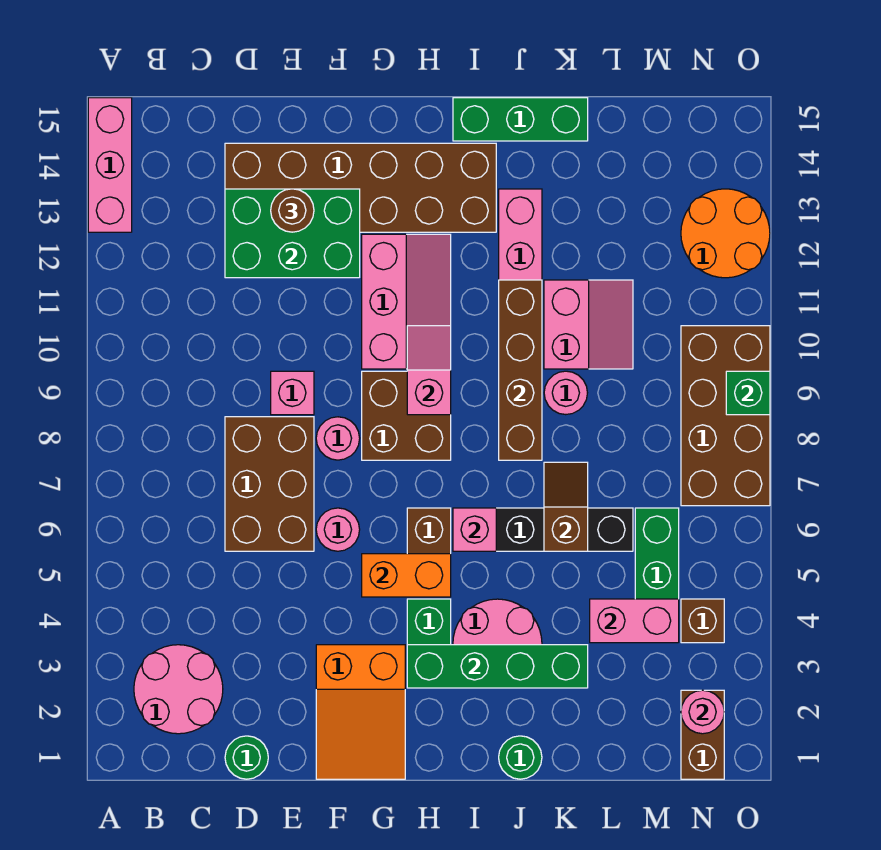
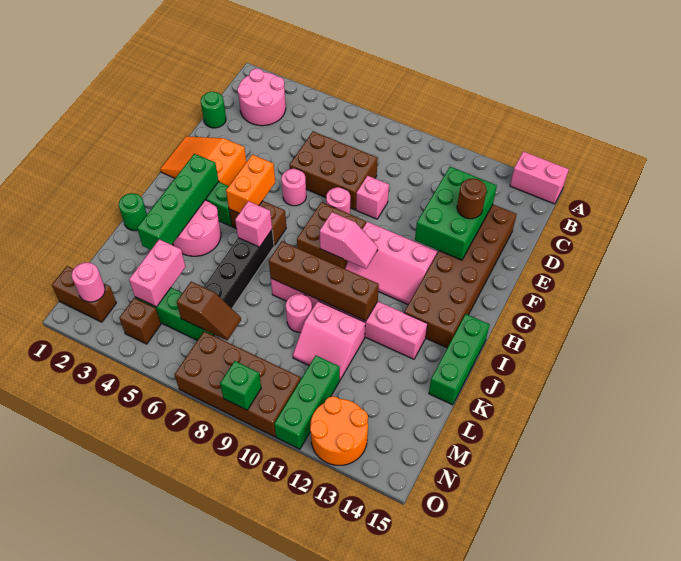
pink brick A13:A15 level 1 -> pink brick A14:A15 level 1
brown slope K6:K7 level 2 top 6 -> brown slope M6:M7 level 2 top 6
none -> green brick M11:O11 level 1

